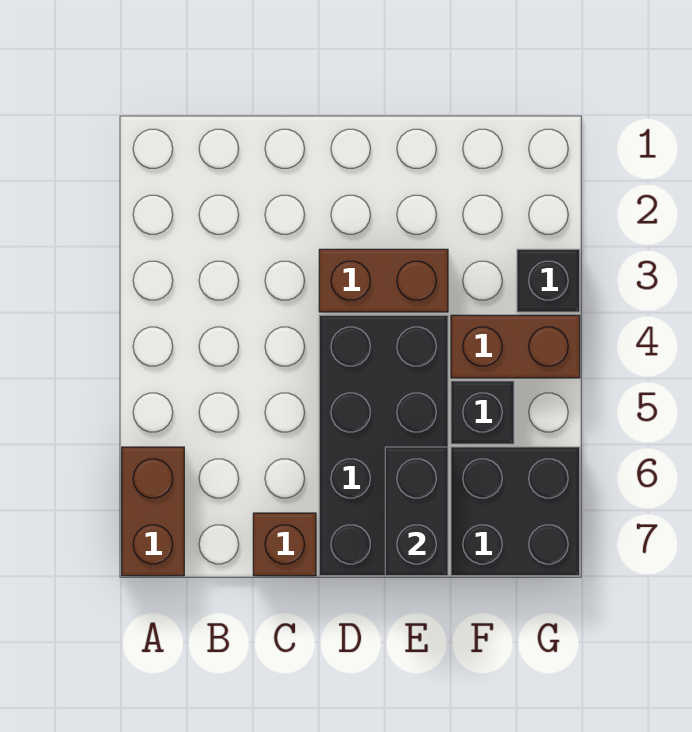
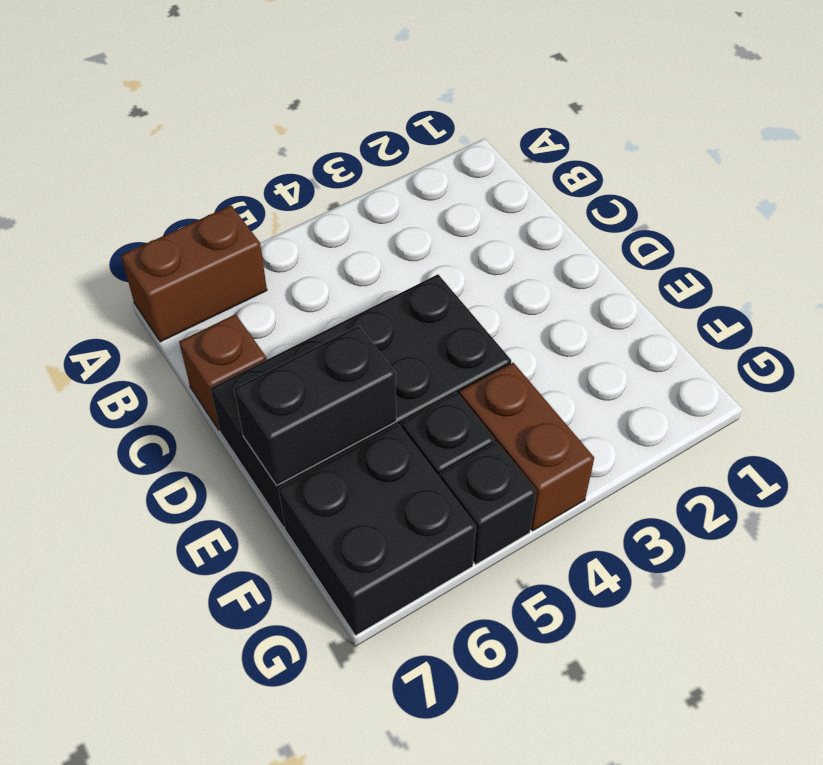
brown brick D3:E3 level 1 -> none
black brick G3 level 1 -> black brick G5 level 1

